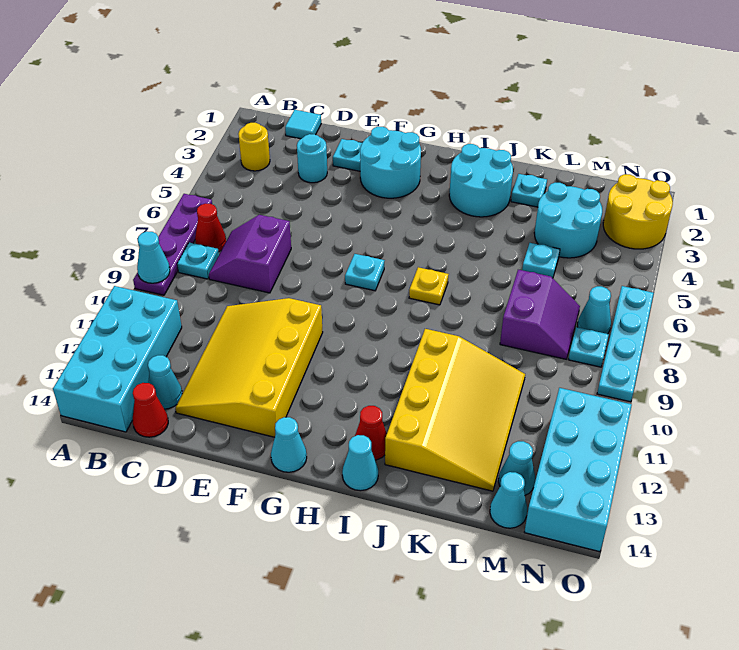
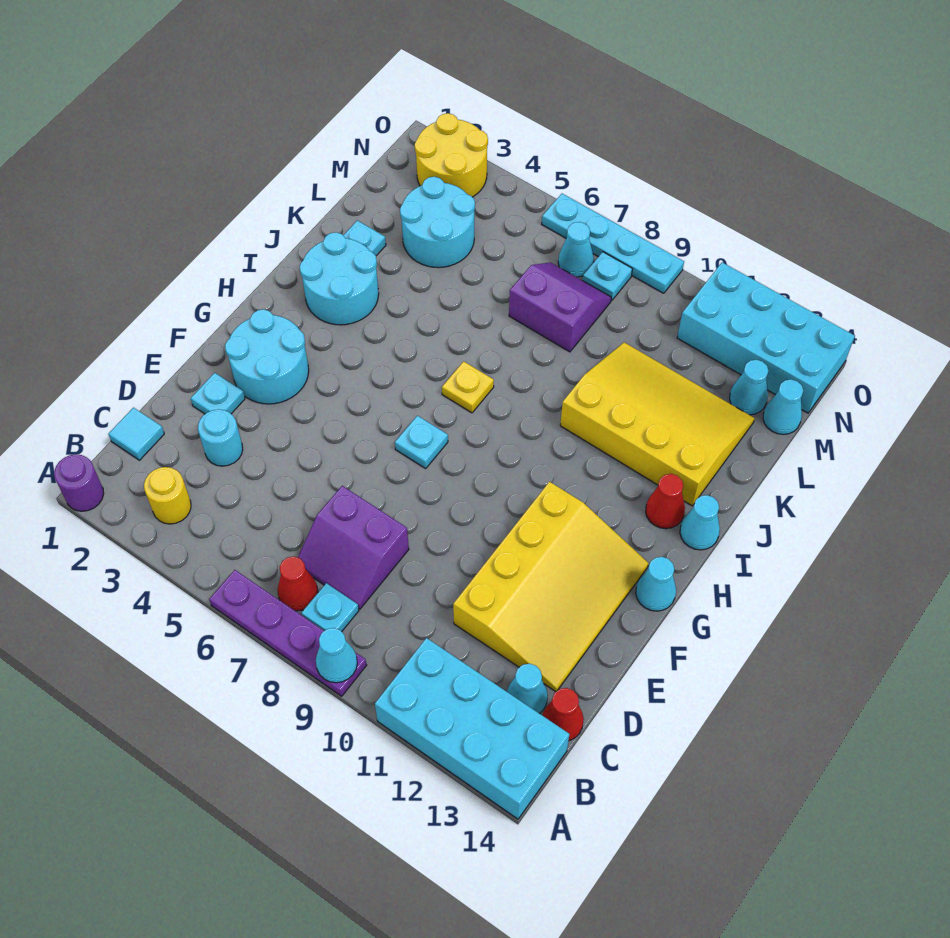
none -> purple round brick A1 level 1
yellow slope D10:F13 level 1 top F -> yellow slope D11:G13 level 1 top 11
cyan plate L5 level 1 -> none

